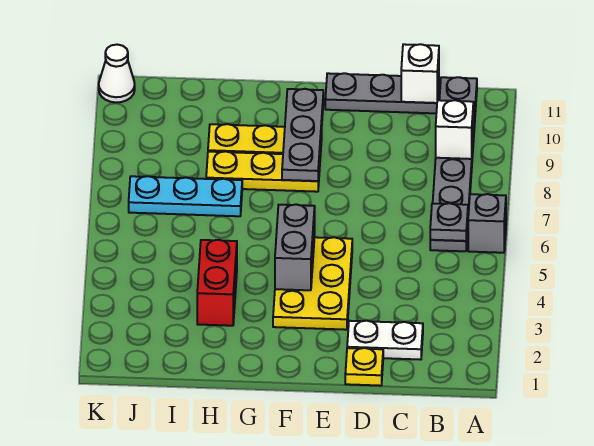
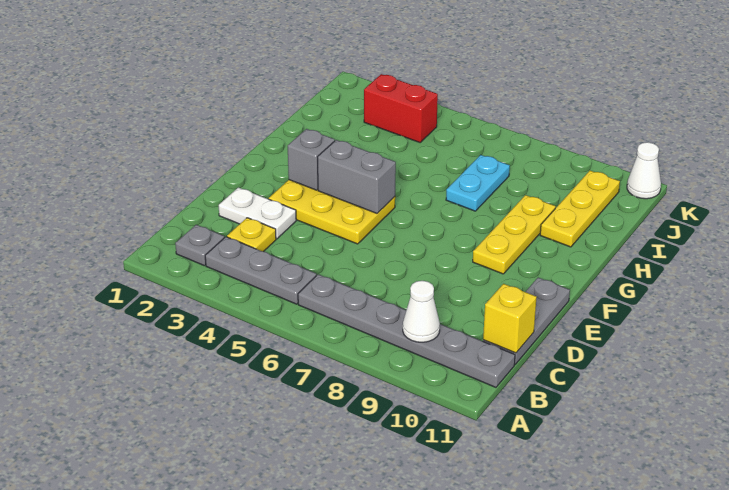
grey brick A6 level 1 -> grey brick F3 level 2
grey plate B6 level 2 -> grey plate B2 level 1
white brick B9 level 2 -> white cone B9 level 2
white plate C2:D2 level 1 -> white plate D2:D3 level 1
white brick C11 level 2 -> yellow brick C11 level 2
yellow plate D1 level 1 -> yellow plate C3 level 1
yellow plate F8:H8 level 1 -> yellow plate H10:J10 level 1
grey plate F8:F10 level 2 -> grey plate B3:B5 level 1
red brick H3:H4 level 1 -> red brick J3:J4 level 1
cyan plate H7:J7 level 1 -> cyan plate H7:I7 level 1

